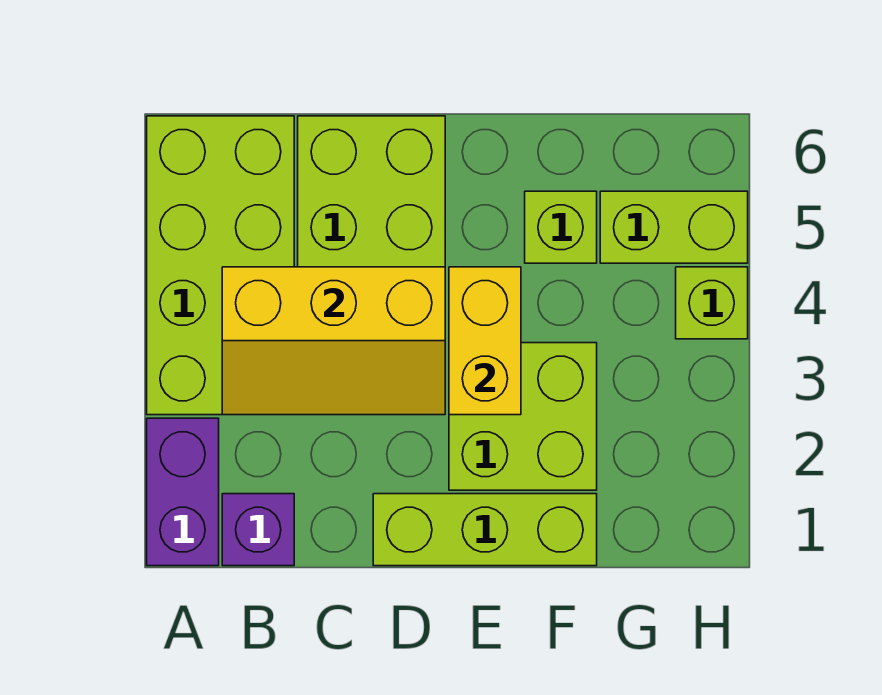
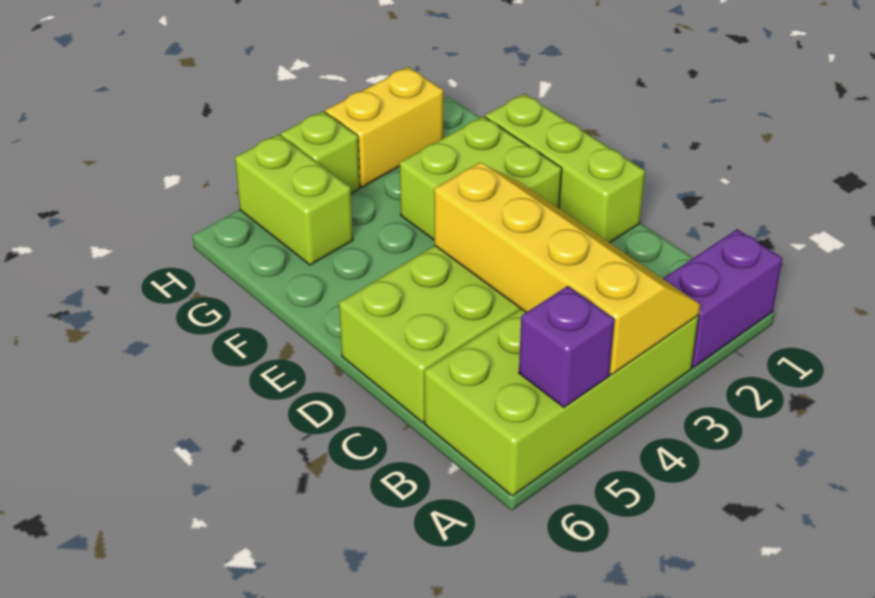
purple brick B1 level 1 -> purple brick A5 level 2
yellow slope B3:D4 level 2 top 4 -> yellow slope A3:D4 level 2 top 4
yellow brick E3:E4 level 2 -> yellow brick H2:H3 level 1
lime brick F5 level 1 -> none

